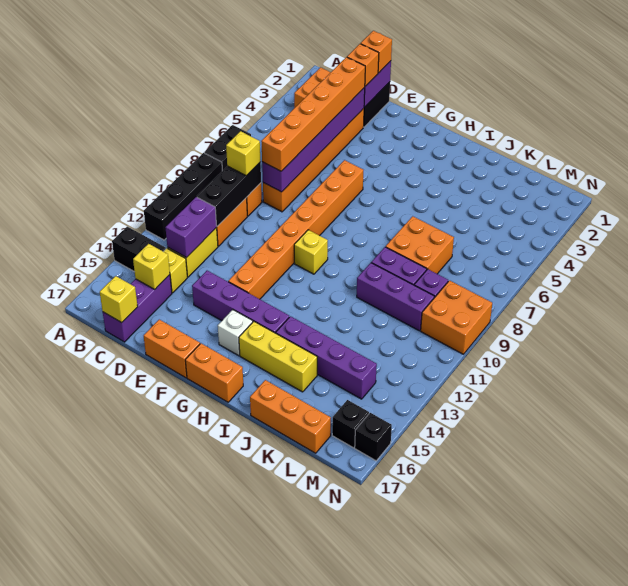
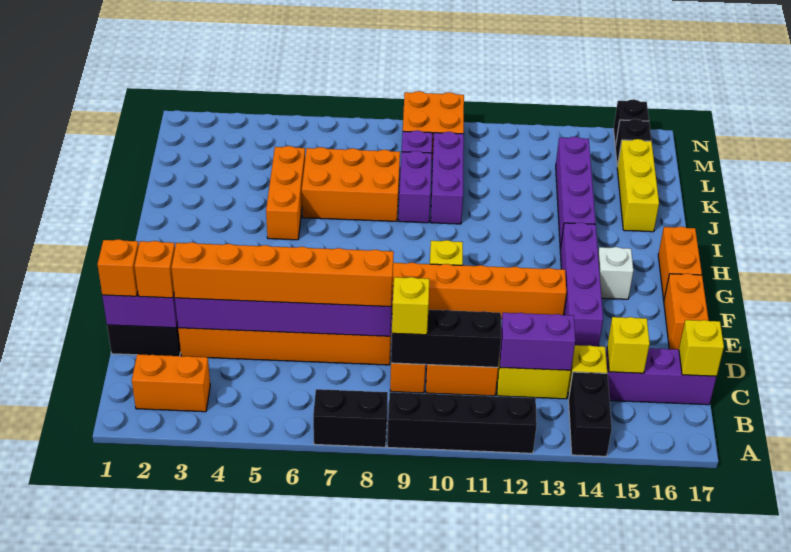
yellow brick H15:J15 level 1 -> yellow brick J16:L16 level 1
orange brick J7:K8 level 1 -> orange brick J6:K8 level 1
orange brick J17:L17 level 1 -> orange brick I5:K5 level 1

